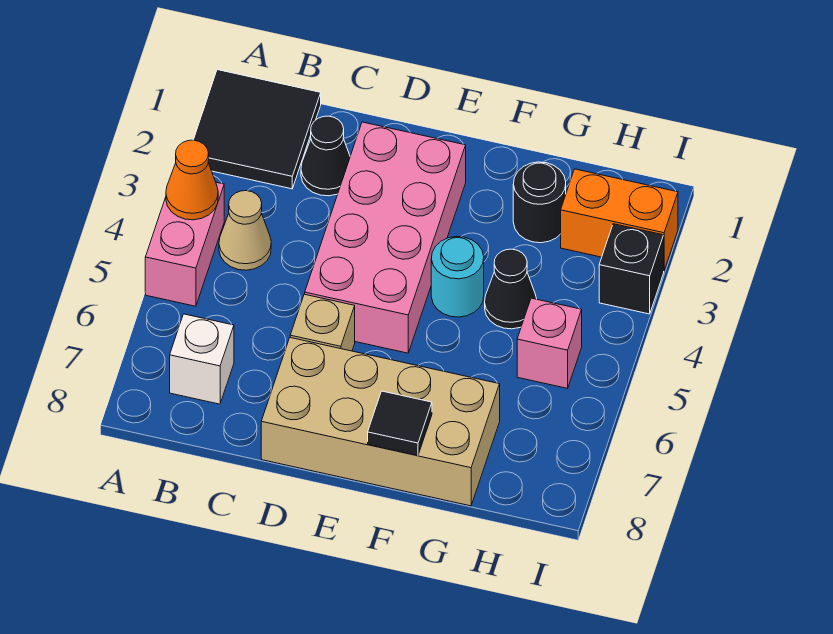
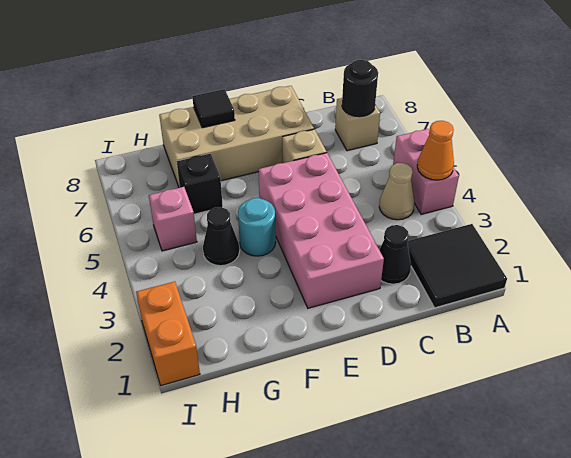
white brick B7 level 1 -> tan brick B7 level 1
black round brick G2 level 1 -> black round brick B7 level 2
orange brick H2:I2 level 1 -> orange brick I1:I2 level 1
black brick I3 level 1 -> black brick G6 level 1

